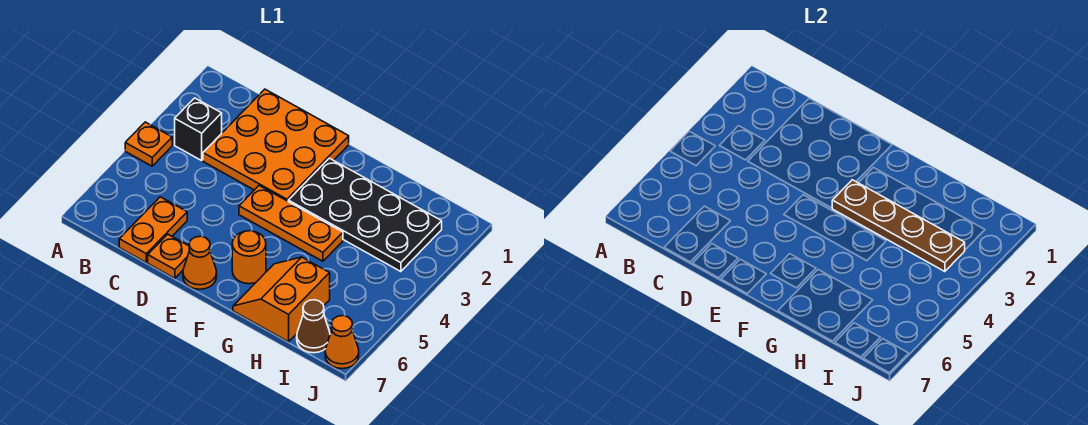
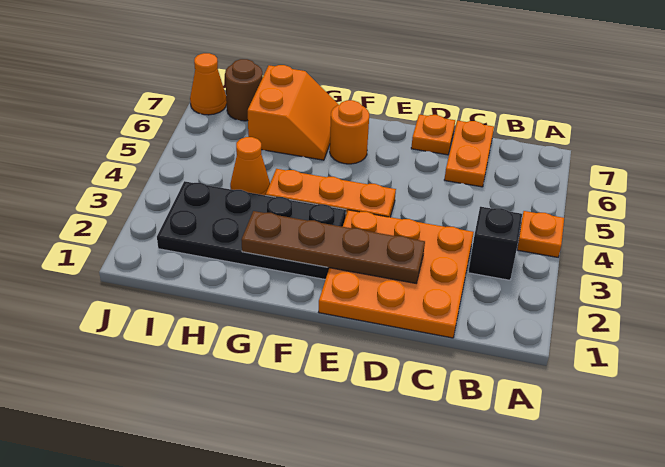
orange cone E7 level 1 -> orange cone H4 level 1
brown plate F3:I3 level 2 -> brown plate D2:G2 level 2
brown cone I7 level 1 -> brown round brick I7 level 1

